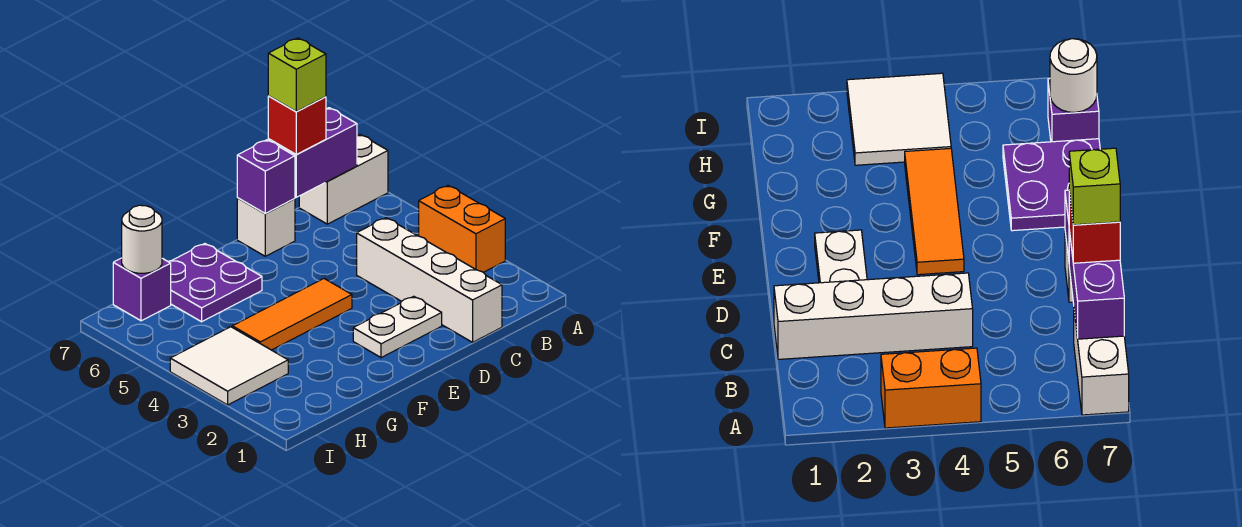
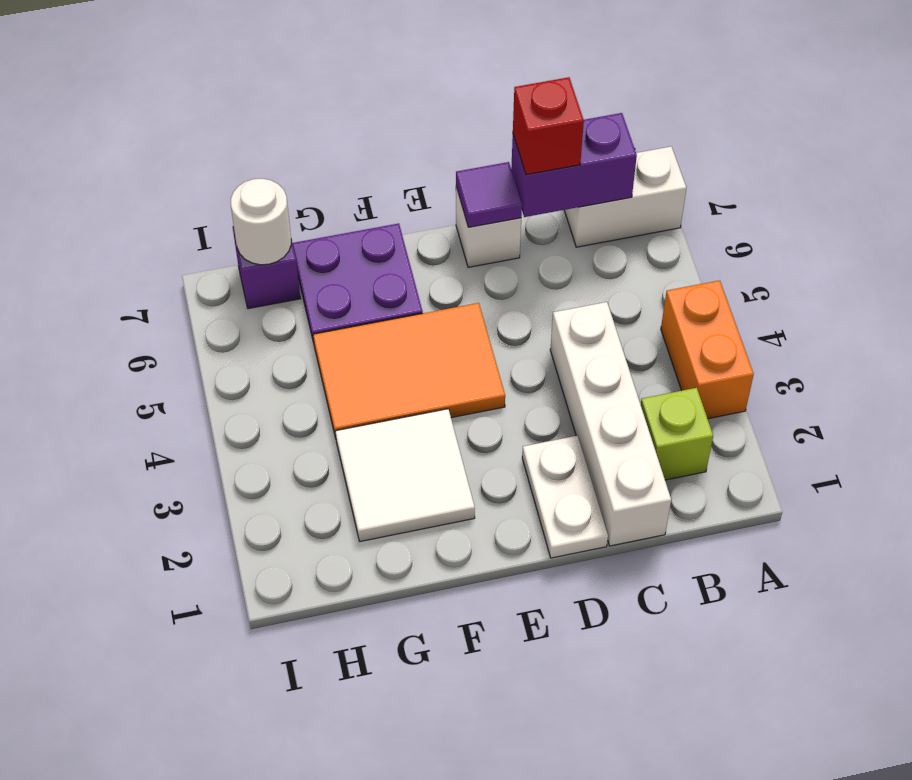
lime brick C7 level 4 -> lime brick B2 level 1
white plate D2:E2 level 1 -> white plate D1:D2 level 1
purple brick D7 level 2 -> purple tile D7 level 2
orange tile E4:G4 level 1 -> orange tile E4:G5 level 1
white tile H3:I4 level 1 -> white tile F2:G3 level 1

